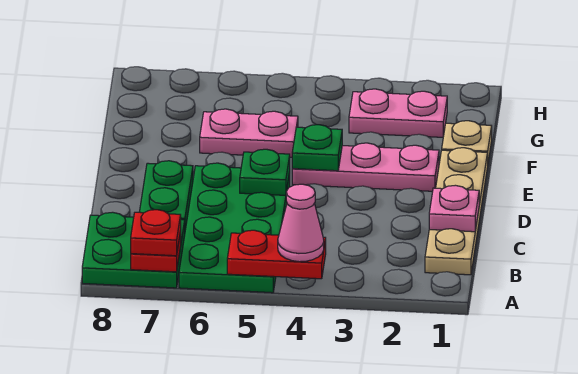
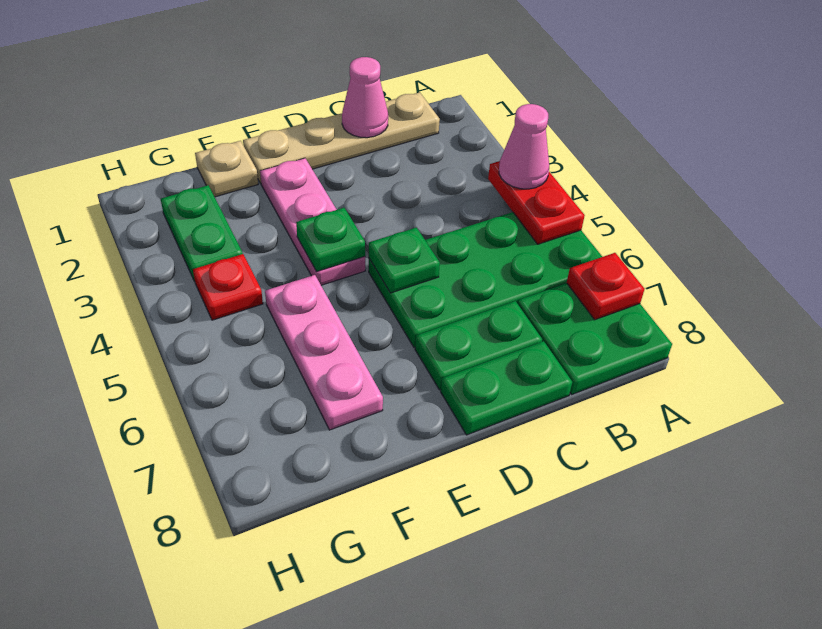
red plate A7 level 3 -> red plate G4 level 1
pink plate C1 level 2 -> pink cone C1 level 2
none -> green plate C8:D8 level 1
pink plate F5:F6 level 1 -> pink plate F5:F7 level 1
pink plate G2:G3 level 1 -> green plate G2:G3 level 1

